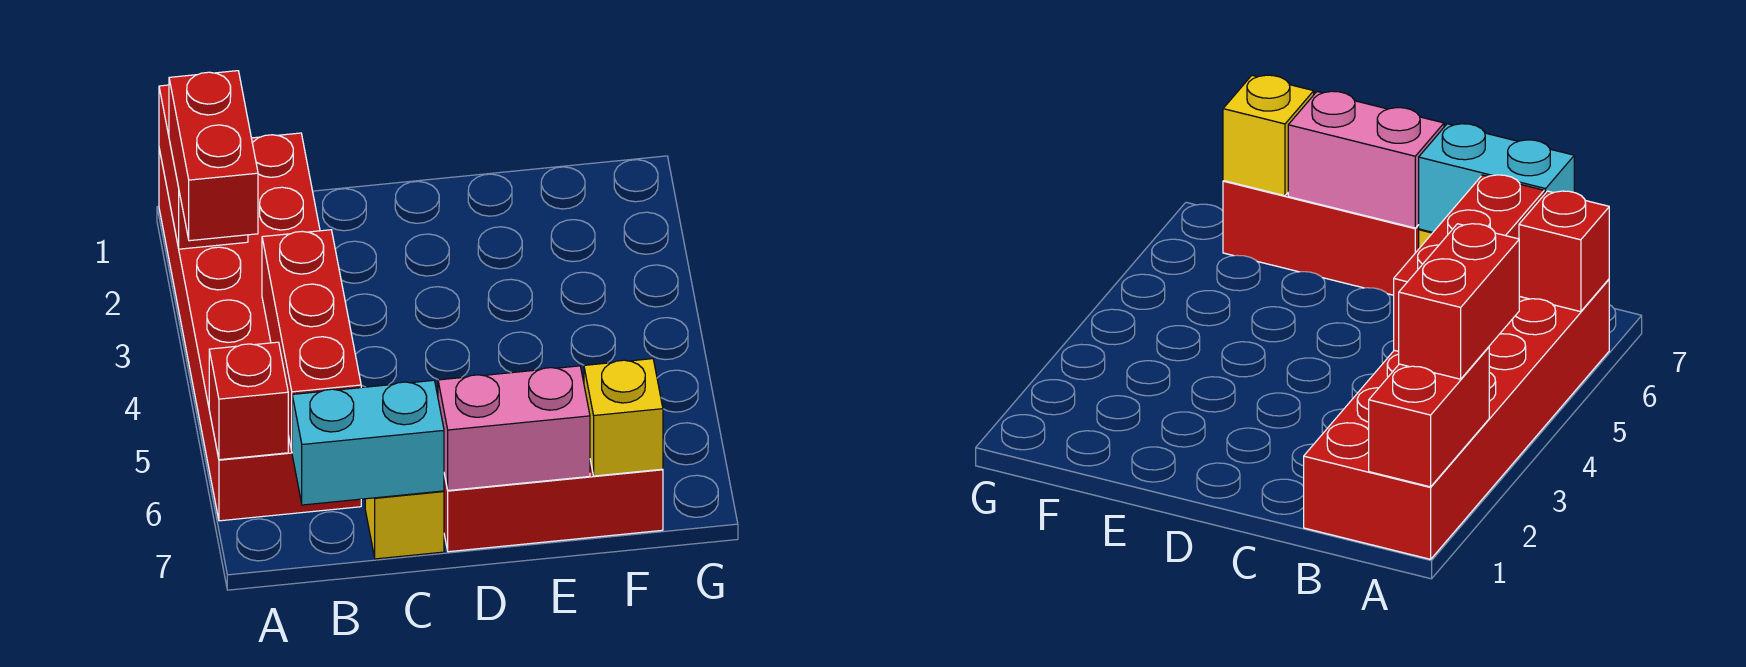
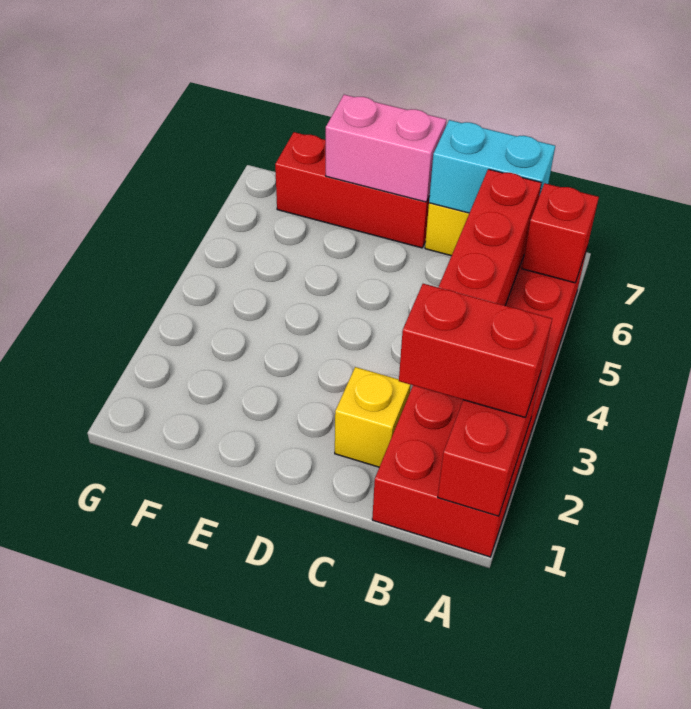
red brick A2:A3 level 3 -> red brick A2:B2 level 3
yellow brick F7 level 2 -> yellow brick C2 level 1

